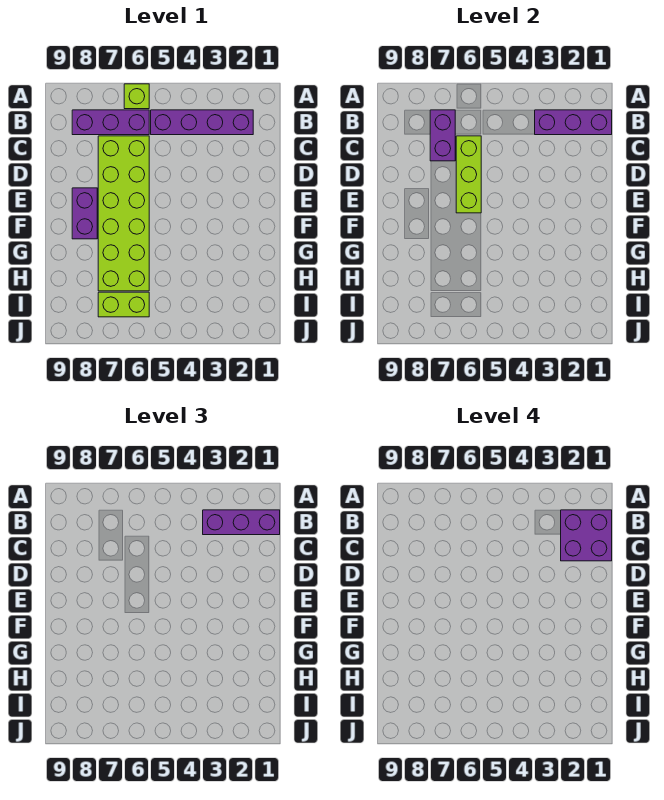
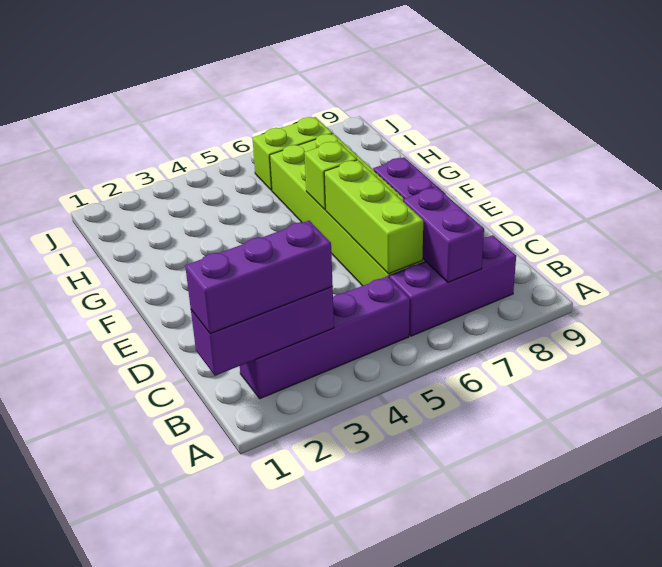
lime brick A6 level 1 -> lime brick F6 level 2
purple brick B1:C2 level 4 -> none

